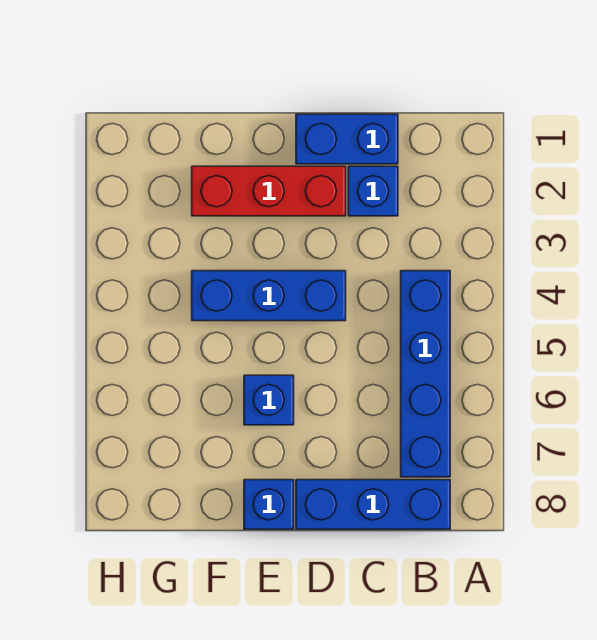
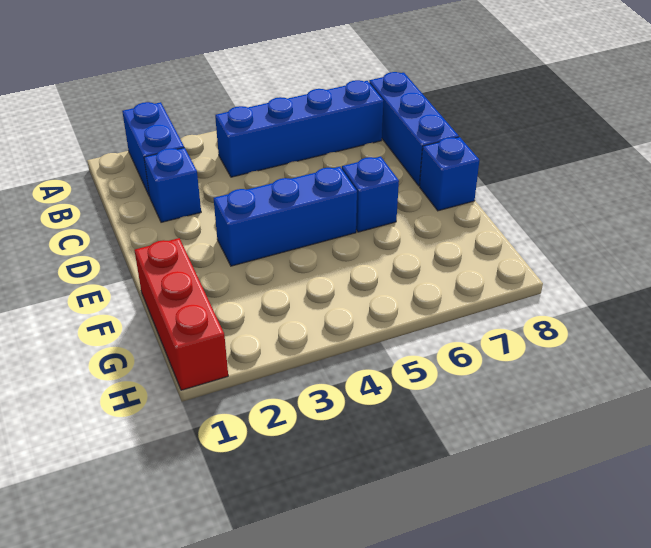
blue brick C1:D1 level 1 -> blue brick A2:B2 level 1
red brick D2:F2 level 1 -> red brick F1:H1 level 1
blue brick D4:F4 level 1 -> blue brick E3:E5 level 1

